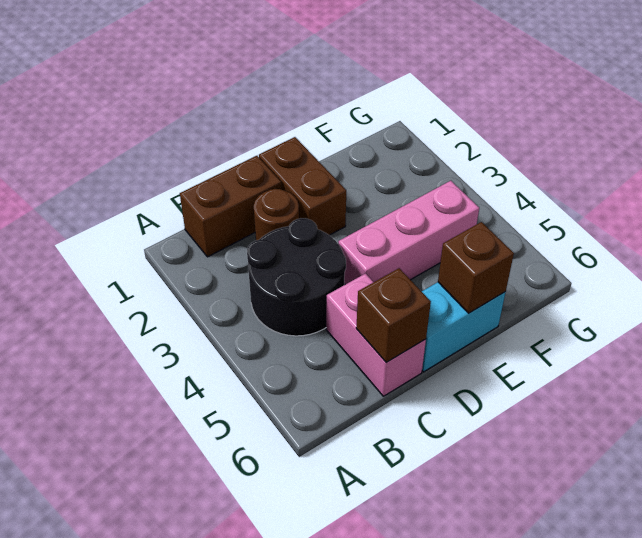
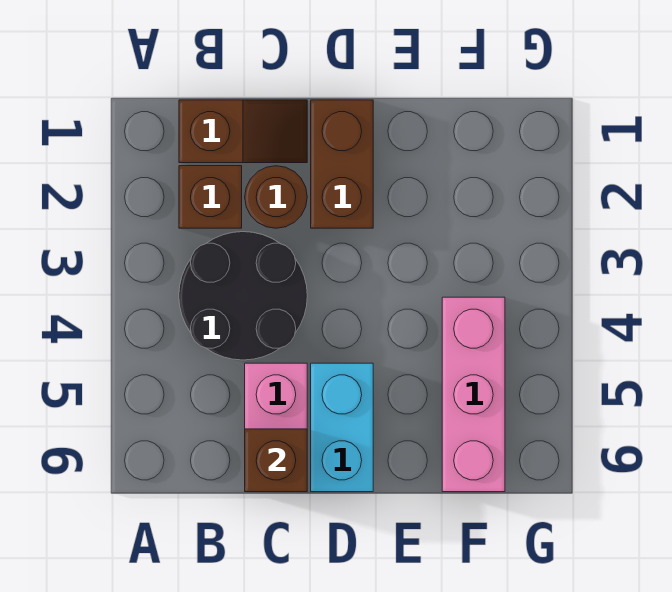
brown brick B1:C1 level 1 -> brown slope B1:C1 level 1 top B
pink brick D4:F4 level 1 -> pink brick F4:F6 level 1
cyan brick D6:E6 level 1 -> cyan brick D5:D6 level 1
brown brick E6 level 2 -> brown brick B2 level 1

